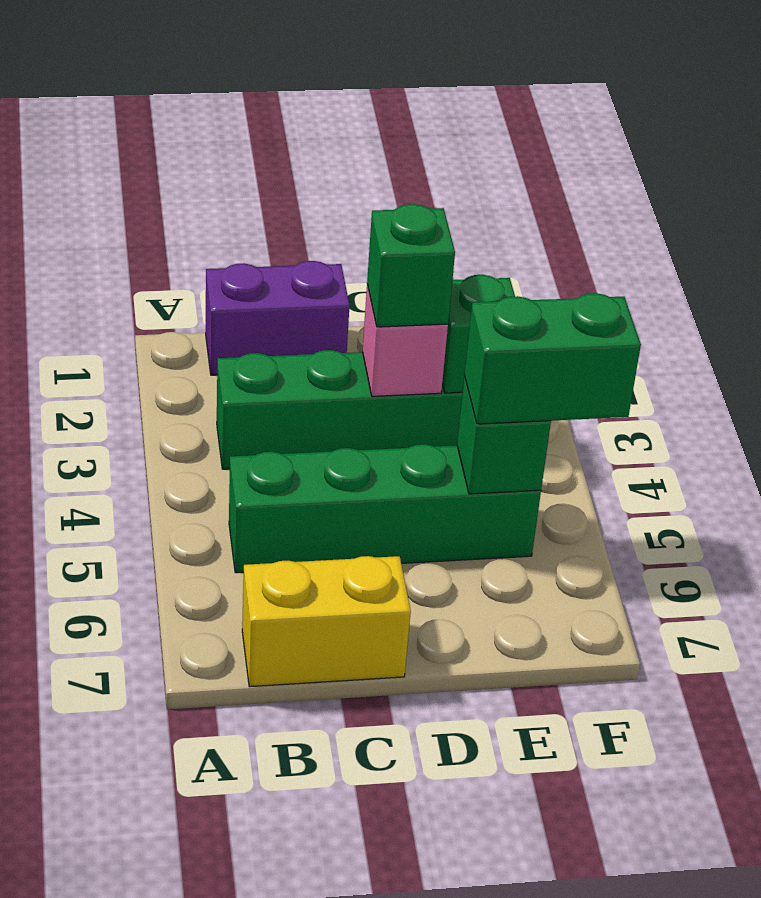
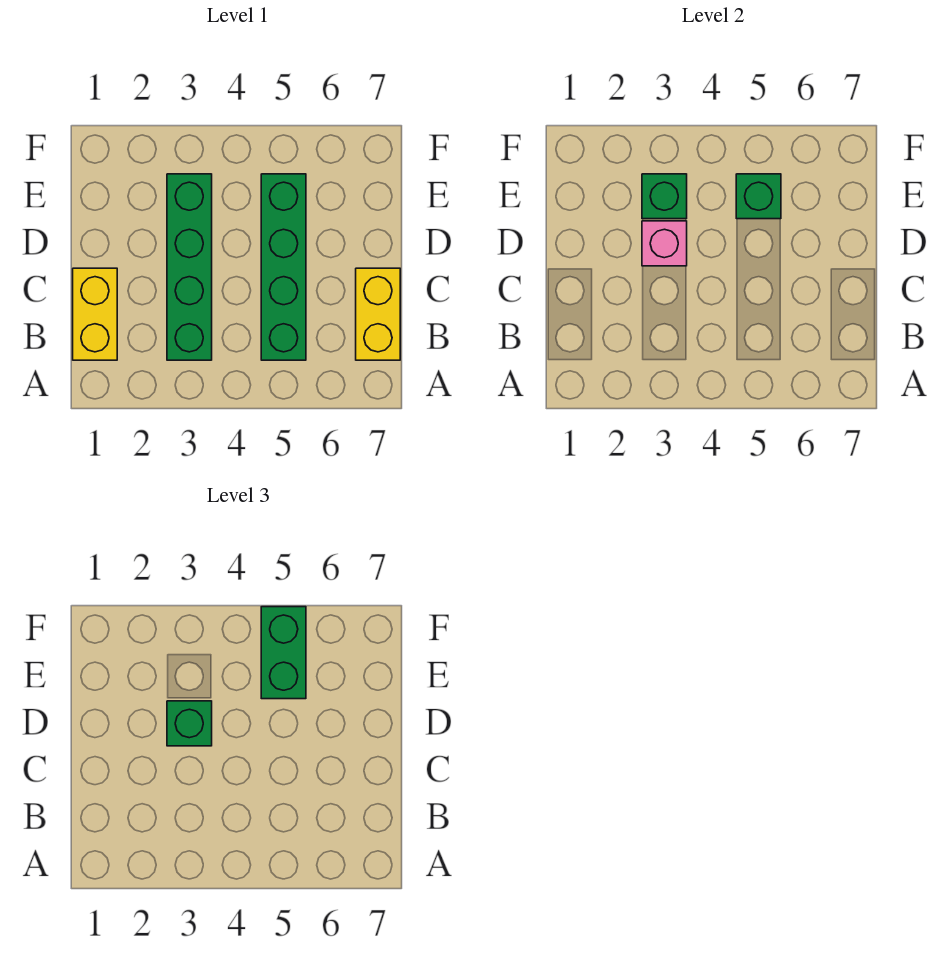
purple brick B1:C1 level 1 -> yellow brick B1:C1 level 1

